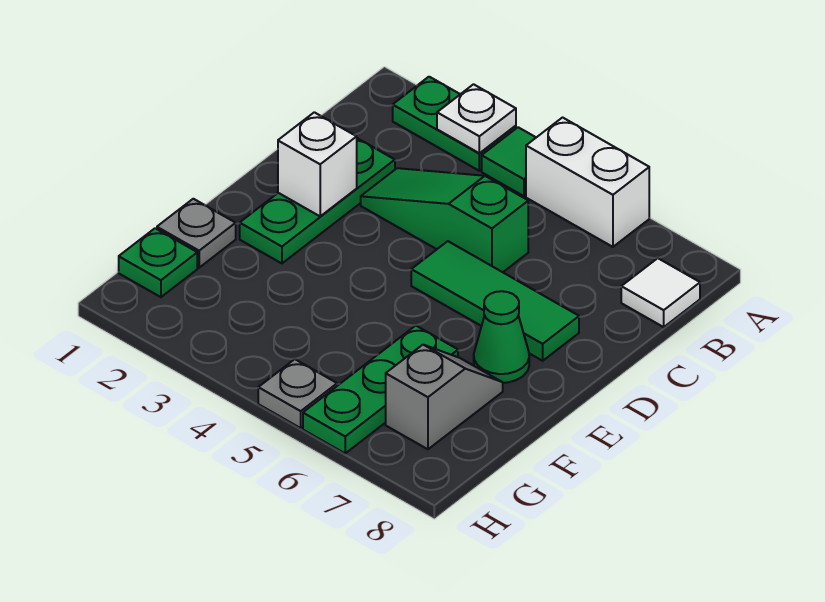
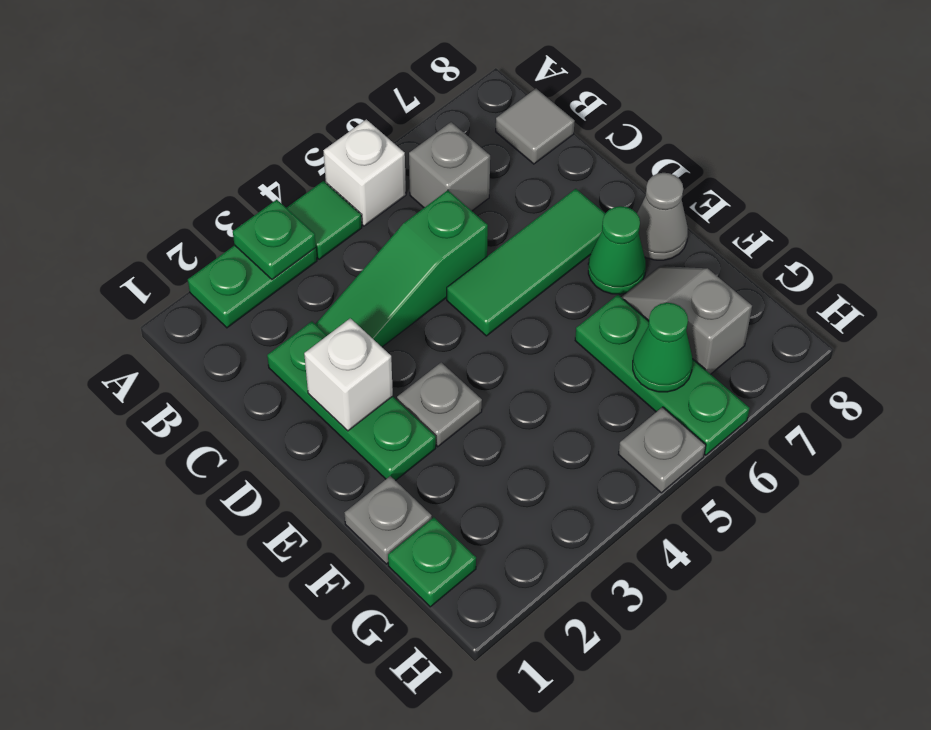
white plate A3 level 2 -> green plate A3 level 2
white brick A5:A6 level 1 -> white brick A5 level 1
none -> grey brick B6 level 1
white tile B8 level 1 -> grey tile B8 level 1
none -> grey plate E3 level 1
none -> grey cone E8 level 1
none -> green cone G6 level 2

